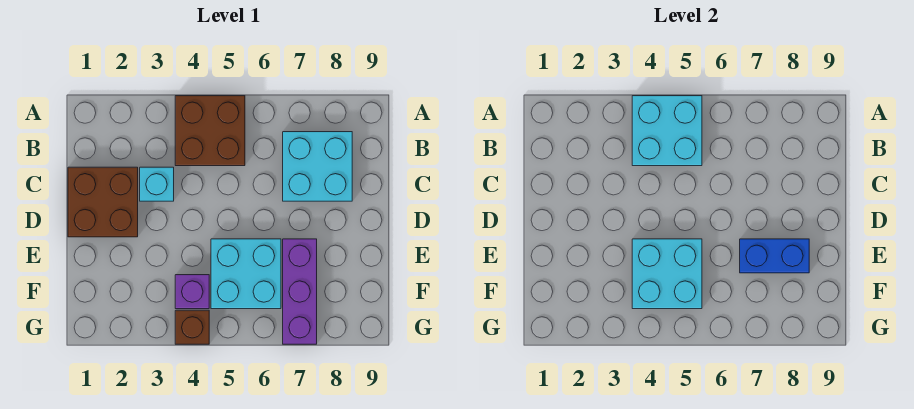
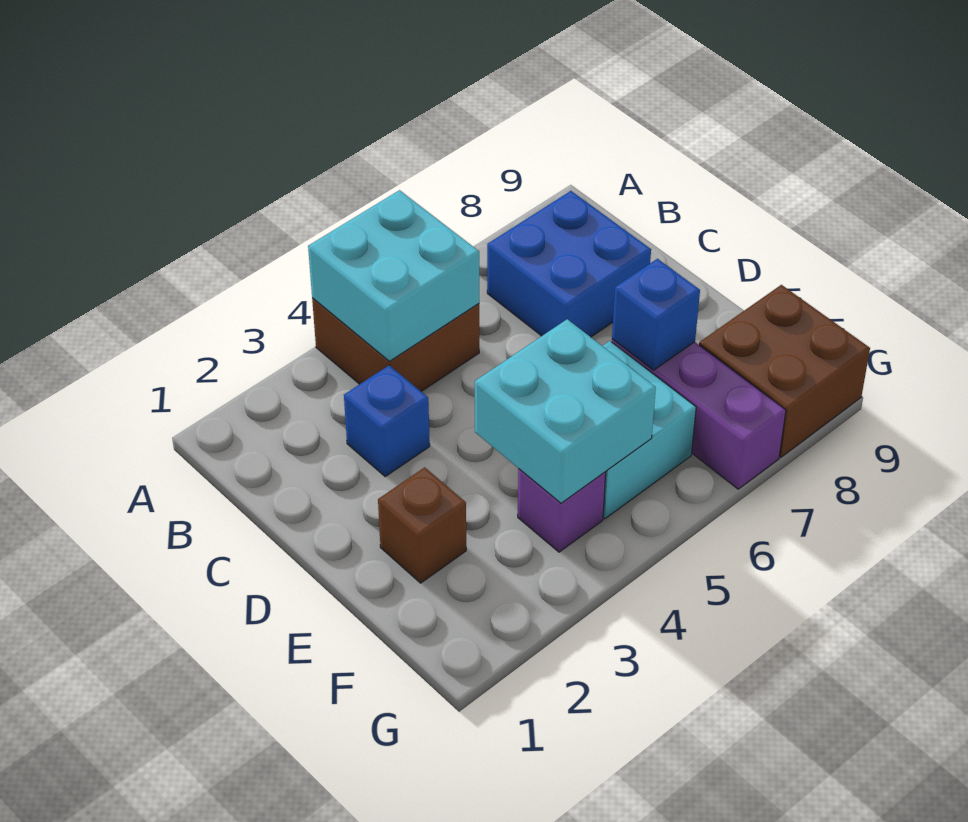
cyan brick B7:C8 level 1 -> blue brick B7:C8 level 1
brown brick C1:D2 level 1 -> brown brick F8:G9 level 1
cyan brick C3 level 1 -> blue brick C3 level 1
blue brick E7:E8 level 2 -> blue brick E7 level 2
brown brick G4 level 1 -> brown brick E2 level 1

